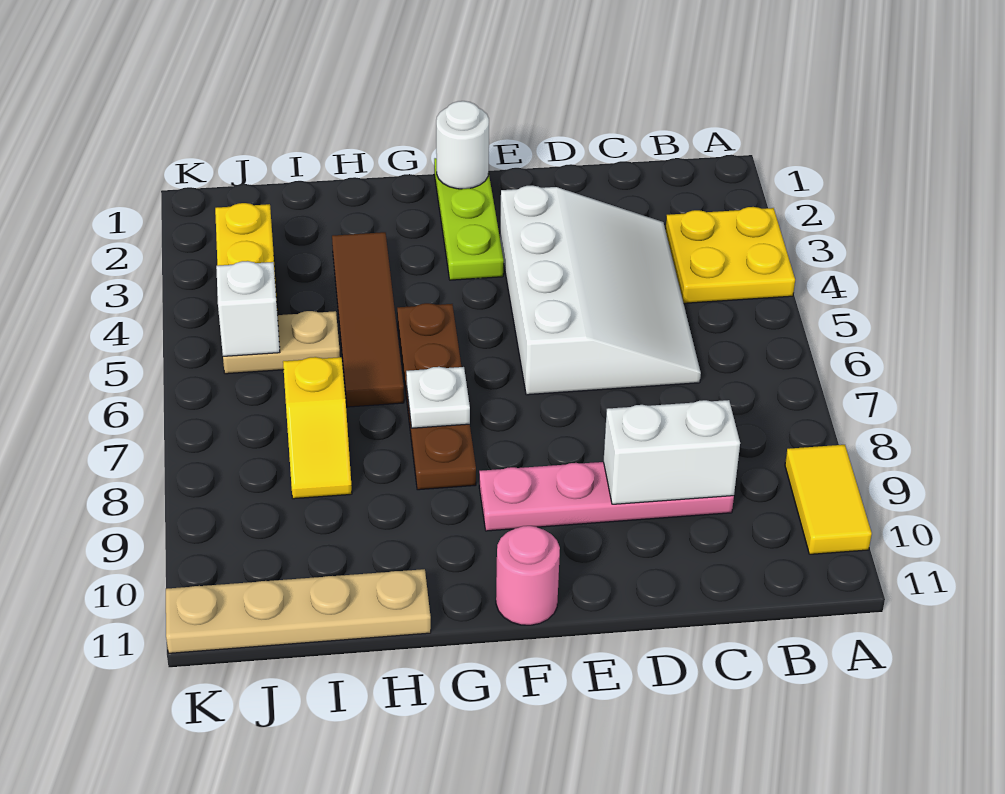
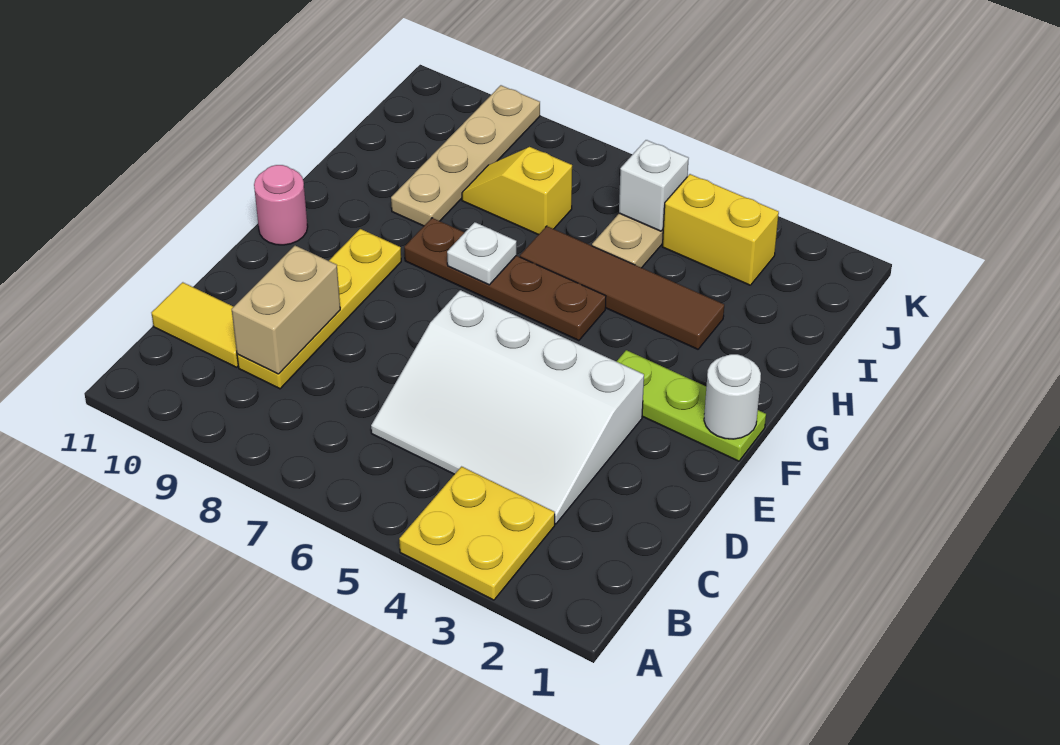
yellow tile A9:A10 level 1 -> yellow tile C10:C11 level 1
pink plate C9:F9 level 1 -> yellow plate C9:F9 level 1
white brick C9:D9 level 2 -> tan brick C9:D9 level 2
tan plate H11:K11 level 1 -> tan plate H9:K9 level 1

